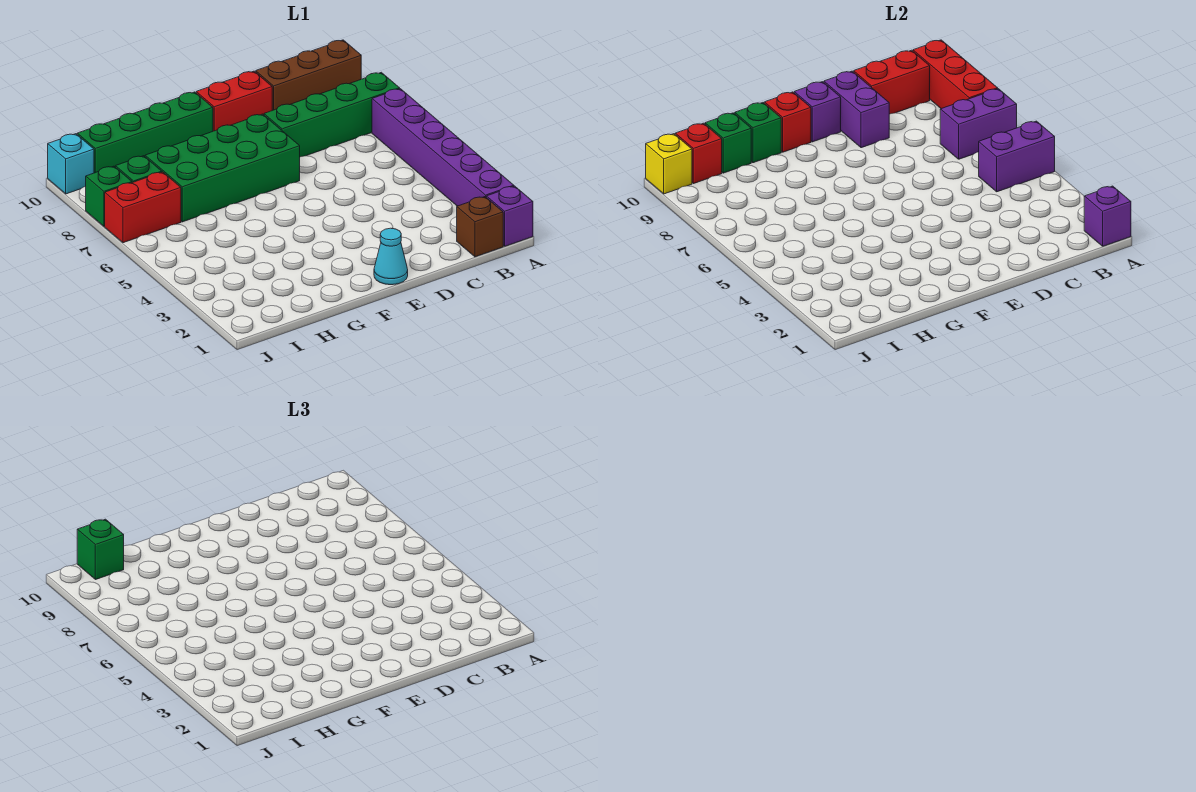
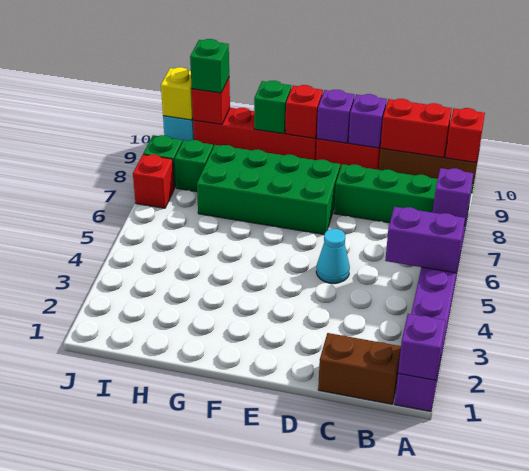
purple brick A7:B7 level 2 -> purple brick A7 level 2
red brick A8:A10 level 2 -> red brick A10 level 2
brown brick B1 level 1 -> brown brick B1:C1 level 1
purple brick D9:D10 level 2 -> purple brick D10 level 2
cyan cone E1 level 1 -> cyan cone D5 level 1
green brick F10:I10 level 1 -> red brick F10:I10 level 1
green brick H10 level 2 -> none
red brick I7:J7 level 1 -> red brick J7 level 1

